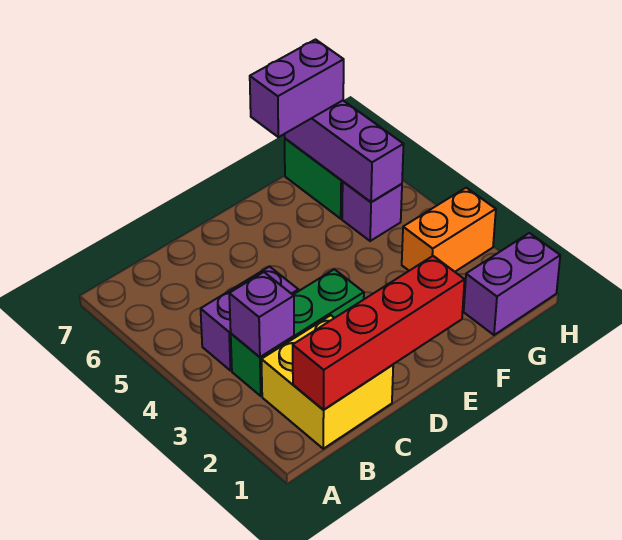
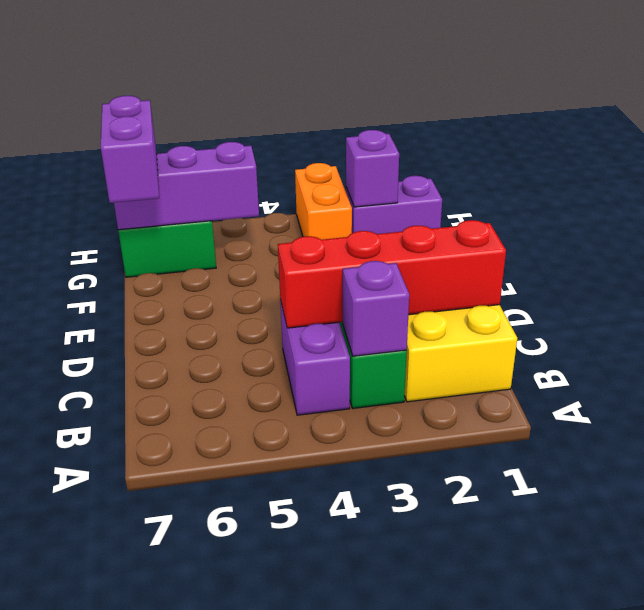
red brick B1:E1 level 2 -> red brick C1:C4 level 2
purple brick G1:H1 level 1 -> purple brick G1:G2 level 1
purple brick G5 level 1 -> purple brick G2 level 2

